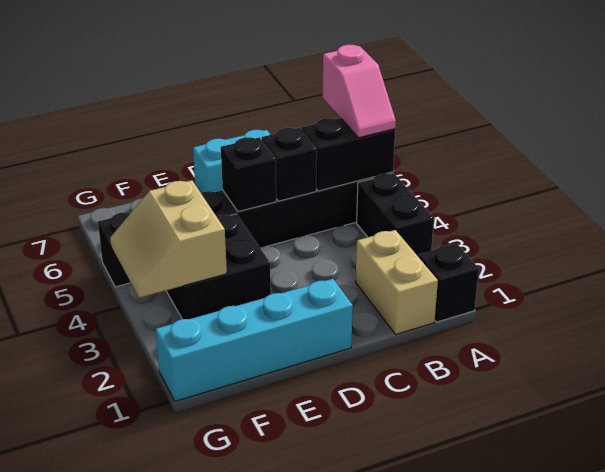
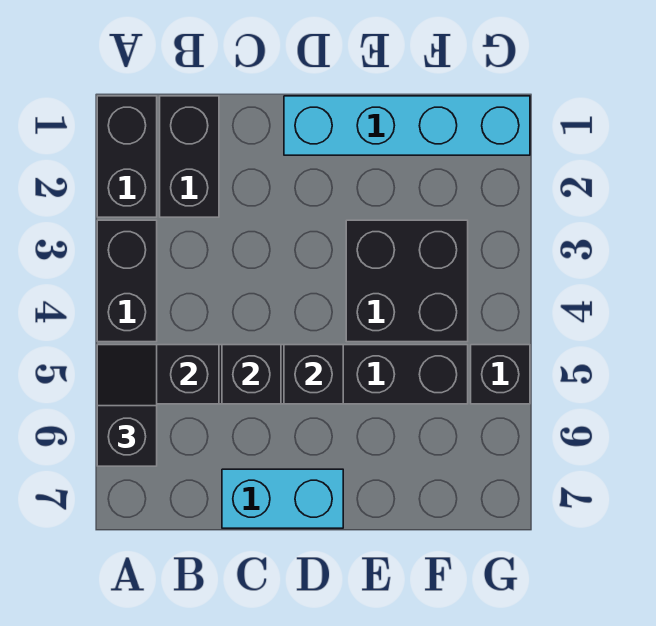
black brick A1 level 1 -> black brick A1:A2 level 1
pink slope A5:A6 level 3 top 6 -> black slope A5:A6 level 3 top 6
tan brick B1:B2 level 1 -> black brick B1:B2 level 1
tan slope F3:G4 level 2 top F -> none

